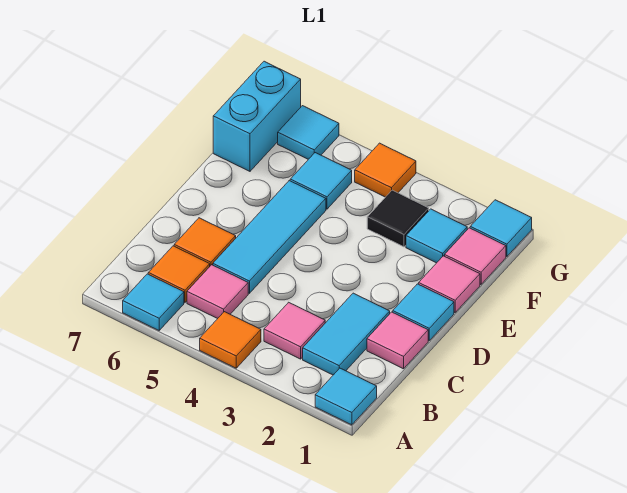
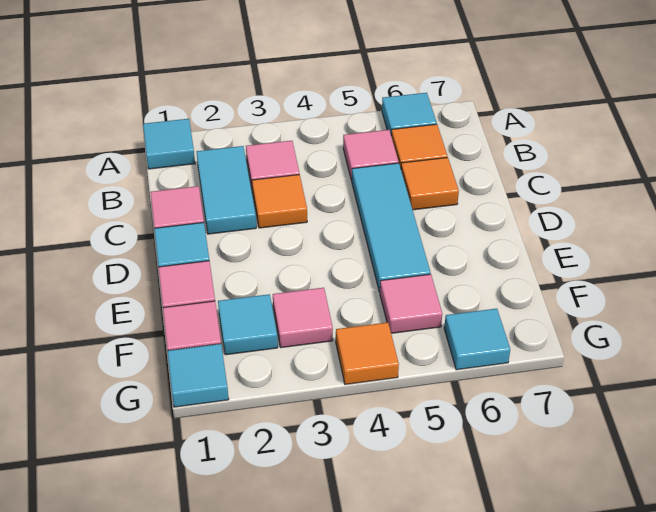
orange tile A4 level 1 -> orange tile C3 level 1
black tile F3 level 1 -> pink tile F3 level 1
cyan tile F5 level 1 -> pink tile F5 level 1
cyan brick F7:G7 level 1 -> none

